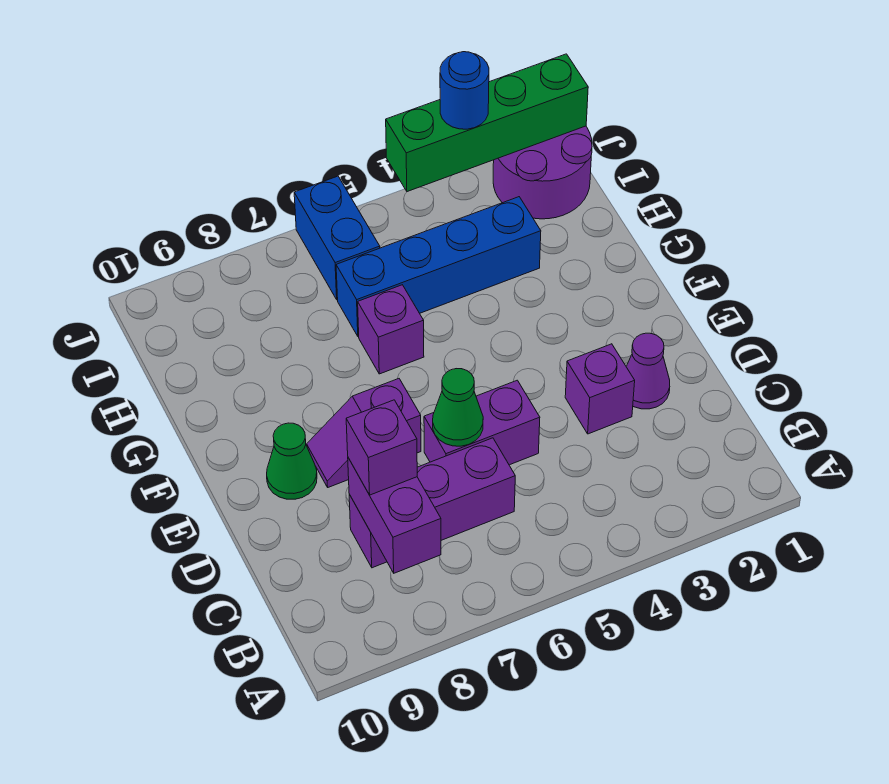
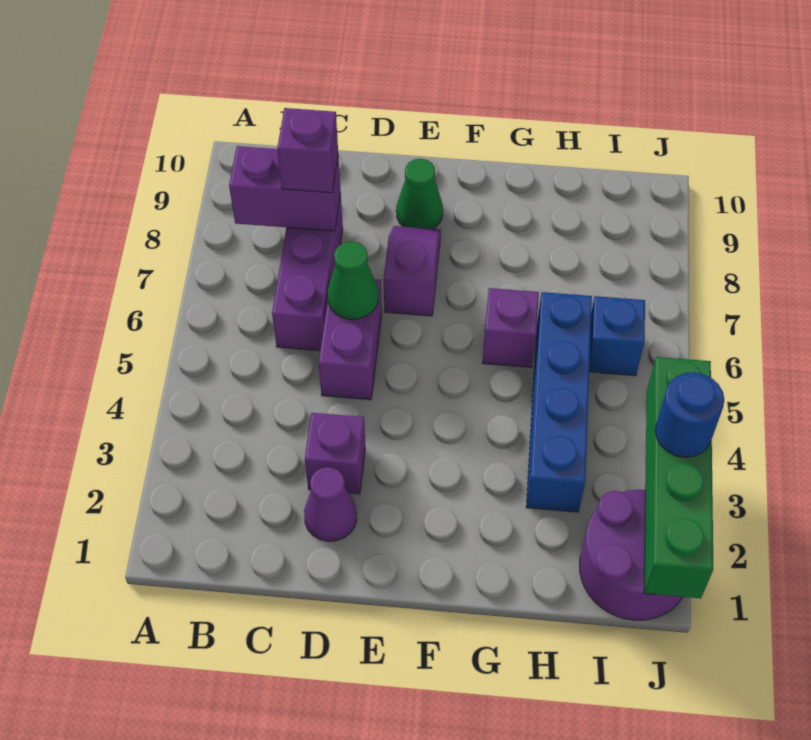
blue brick I6:J6 level 1 -> blue brick I6 level 1

